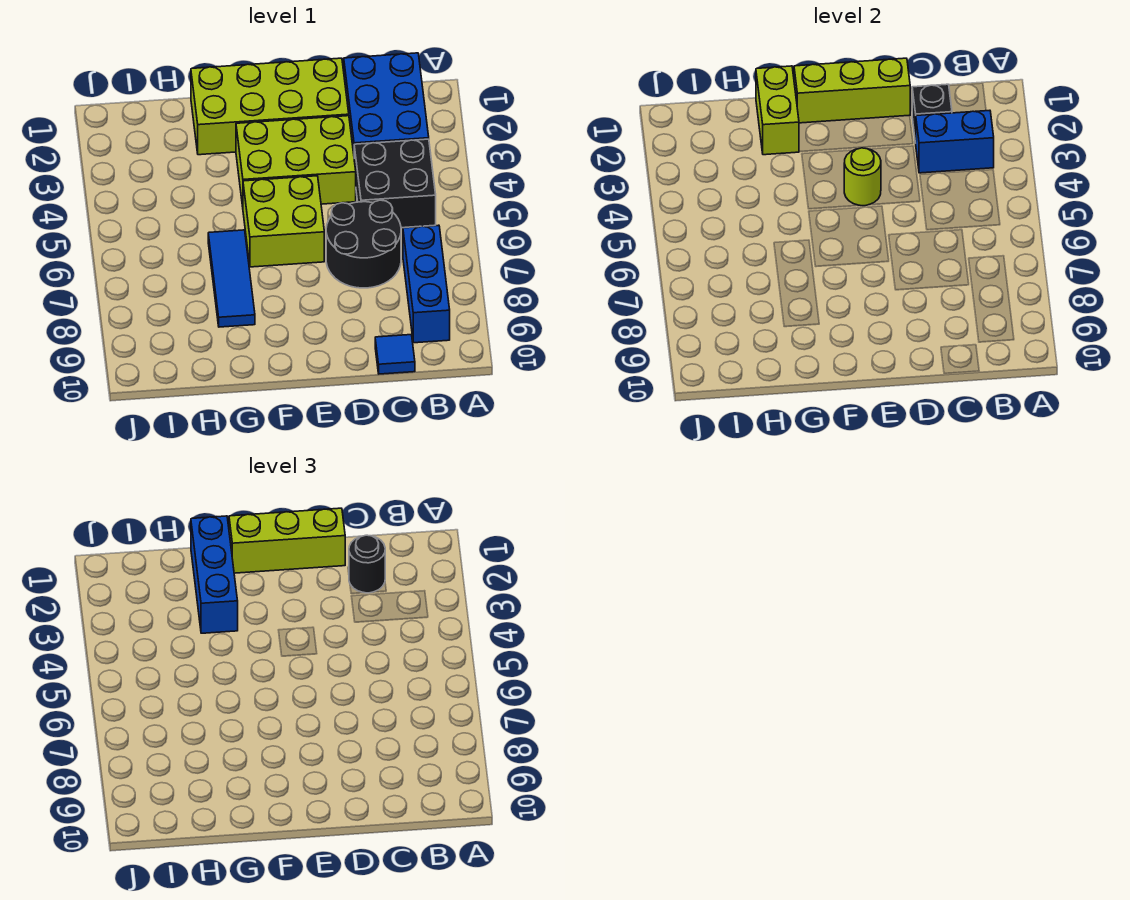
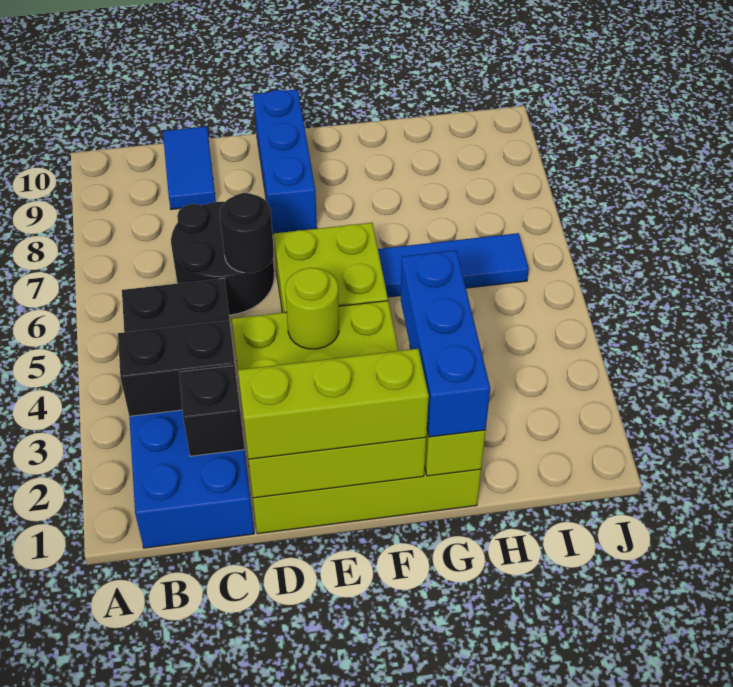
blue brick B3:C3 level 2 -> black brick B3:C3 level 2
blue brick B7:B9 level 1 -> blue brick E8:E10 level 1
black round brick C2 level 3 -> black round brick D6 level 2
blue tile C10 level 1 -> blue tile C9:C10 level 1
blue tile G6:G8 level 1 -> blue tile G6:I6 level 1

